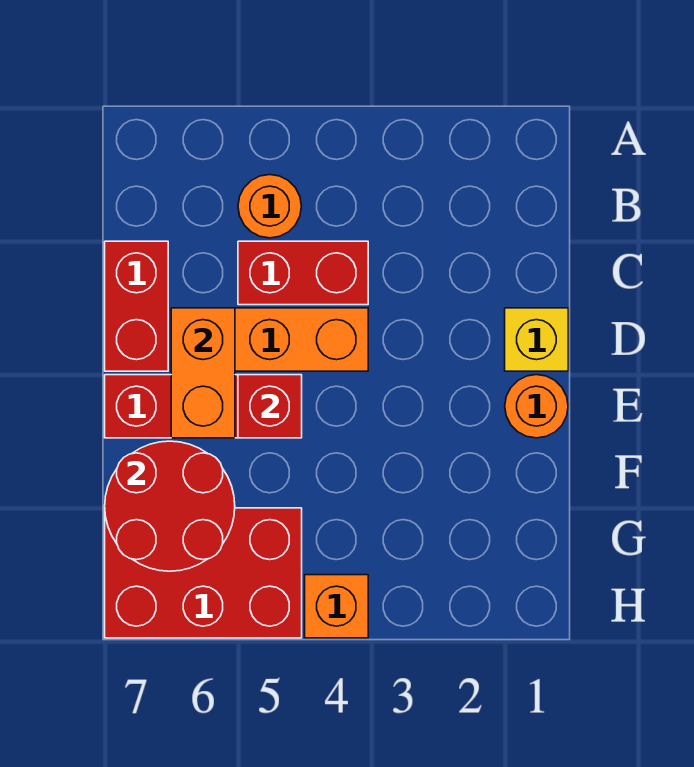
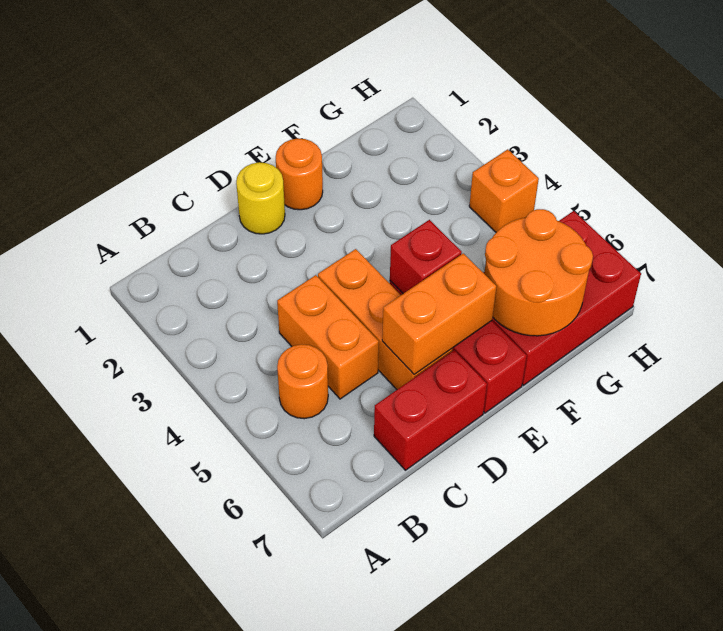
red brick C4:C5 level 1 -> orange brick C4:C5 level 1
yellow brick D1 level 1 -> yellow round brick D1 level 1
red round brick F6:G7 level 2 -> orange round brick F6:G7 level 2
red brick G5:H7 level 1 -> red brick F6:H7 level 1

